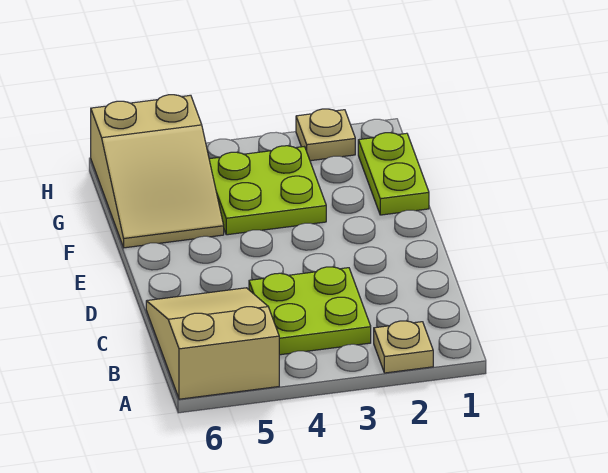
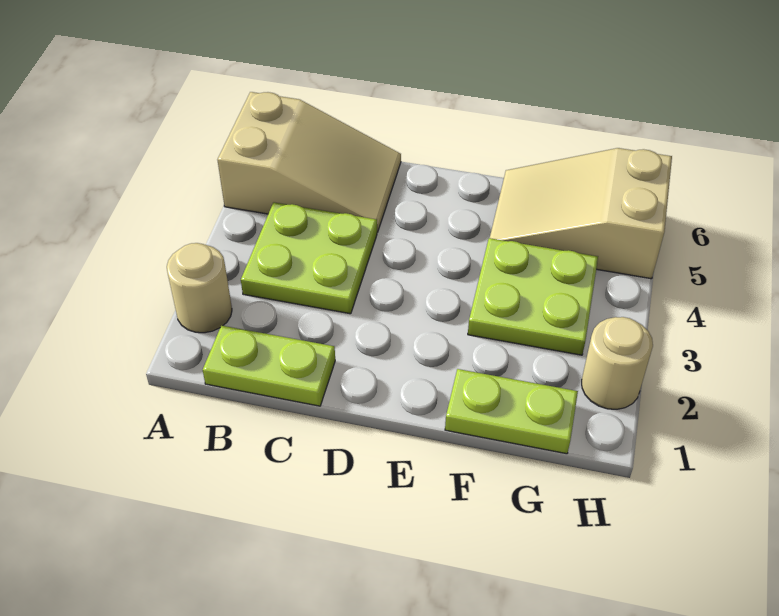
tan plate A2 level 1 -> tan round brick A2 level 1
none -> lime plate B1:C1 level 1
tan plate H2 level 1 -> tan round brick H2 level 1

